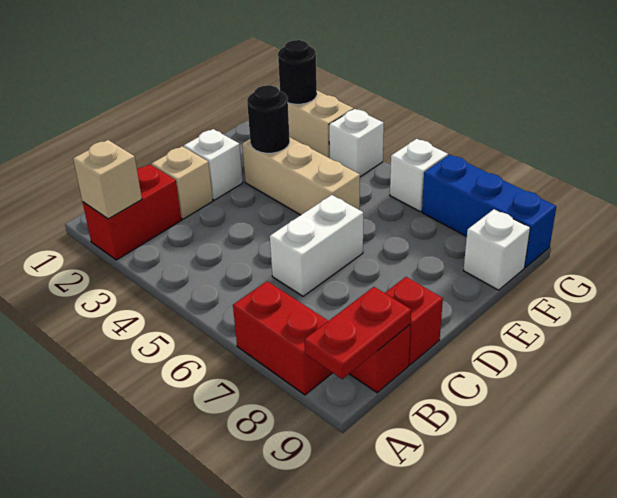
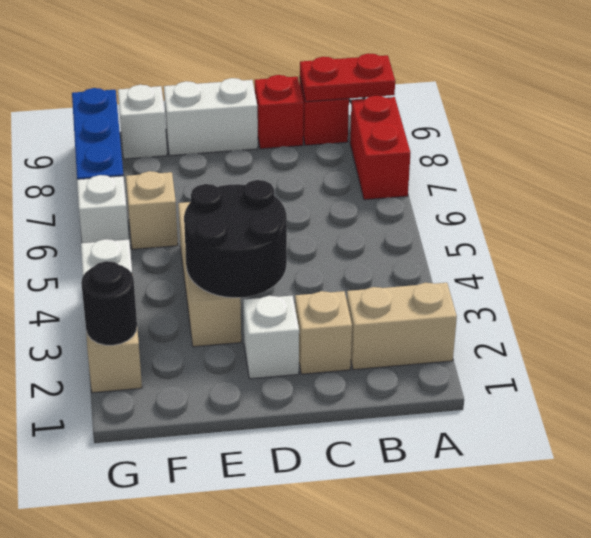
red brick A2:B2 level 1 -> tan brick A2:B2 level 1
tan brick A2 level 2 -> tan brick F6 level 1
white brick C6:D6 level 1 -> white brick D9:E9 level 1
black round brick E3 level 2 -> black round brick D3:E4 level 2

